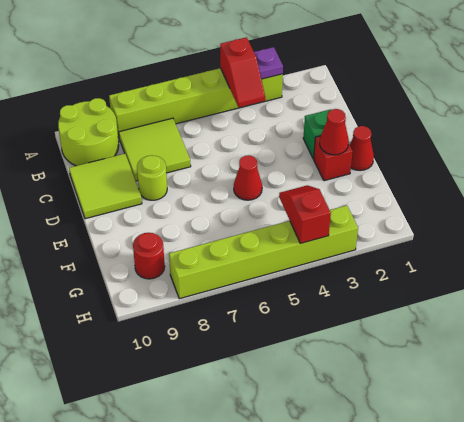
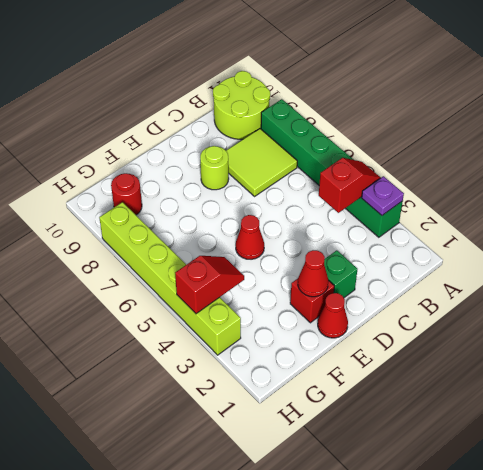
lime brick A3:A8 level 1 -> green brick A3:A8 level 1
red slope A4:B4 level 2 top A -> red slope A4:B4 level 2 top B
lime tile C9:D10 level 1 -> none

